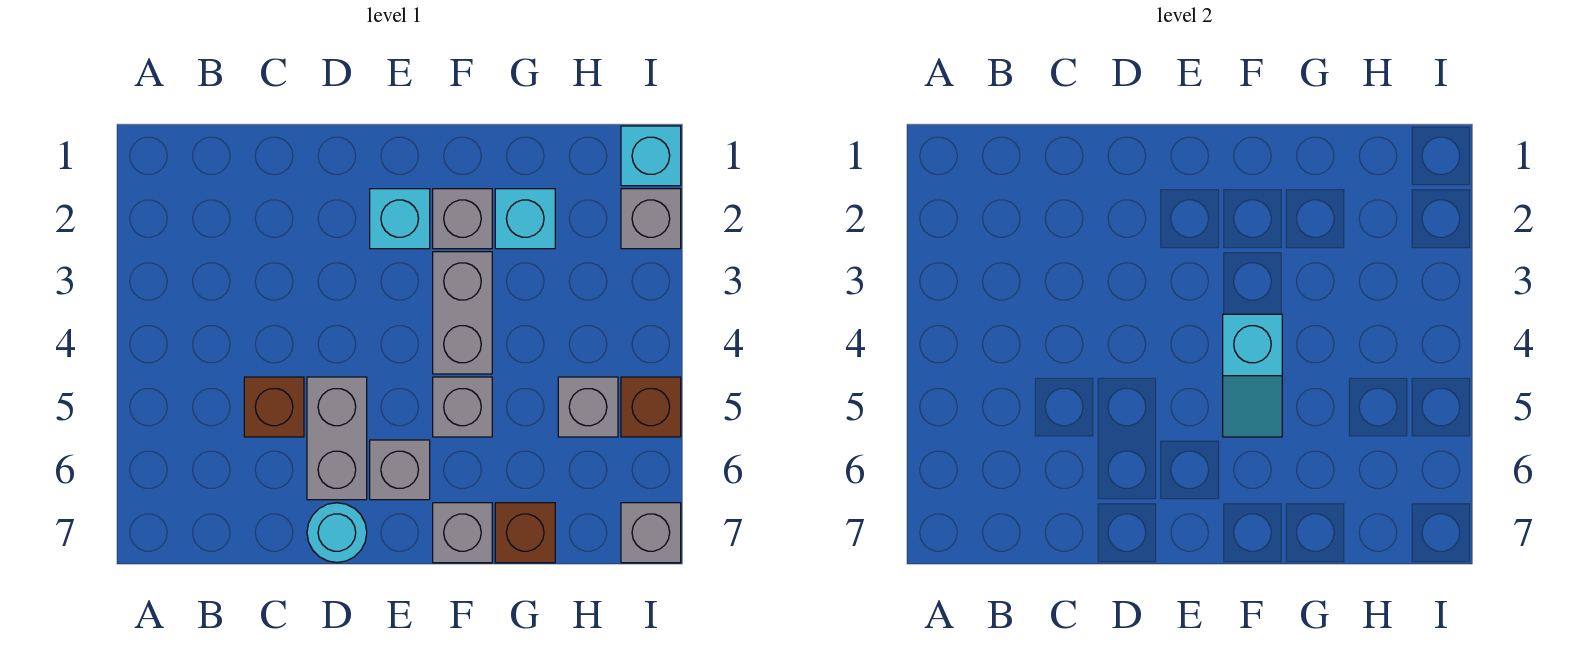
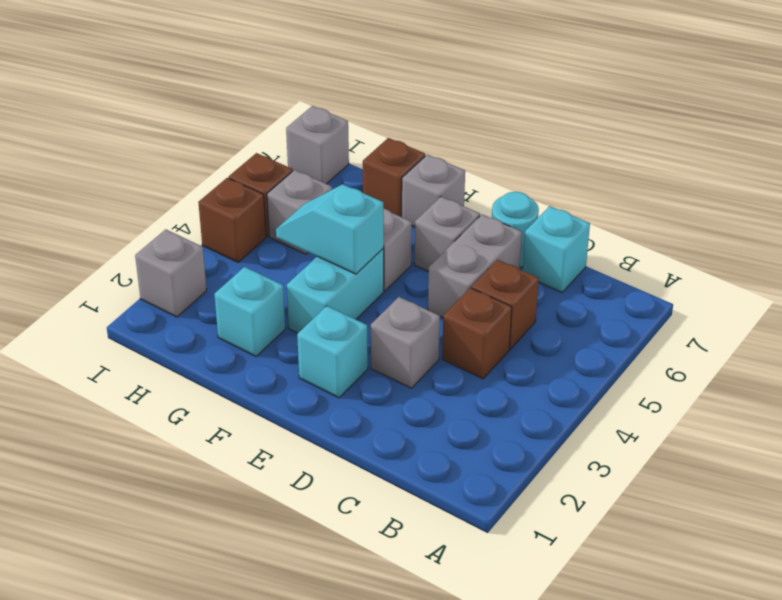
none -> brown brick C4 level 1
grey brick F2 level 1 -> grey brick D3 level 1
grey brick F3:F4 level 1 -> cyan brick F3:F4 level 1
cyan slope F4:F5 level 2 top 4 -> cyan slope F4:G4 level 2 top F
cyan brick I1 level 1 -> cyan brick C7 level 1
none -> brown brick I4 level 1

